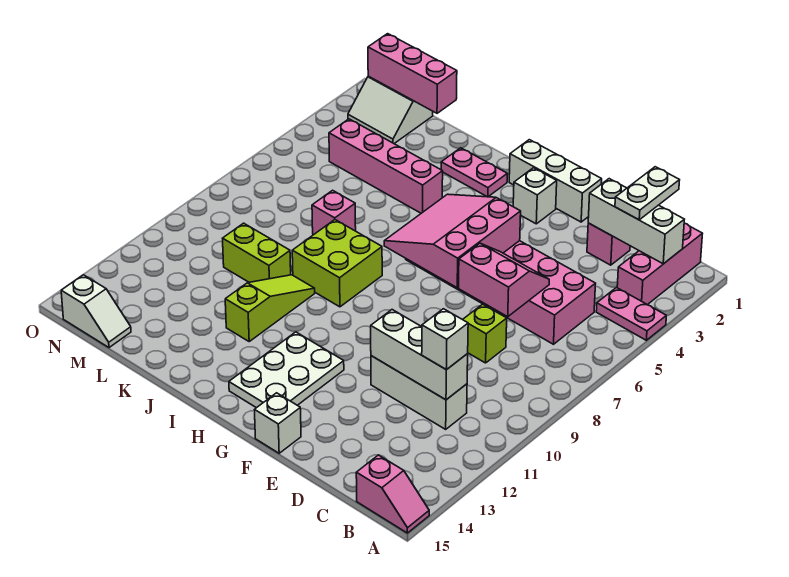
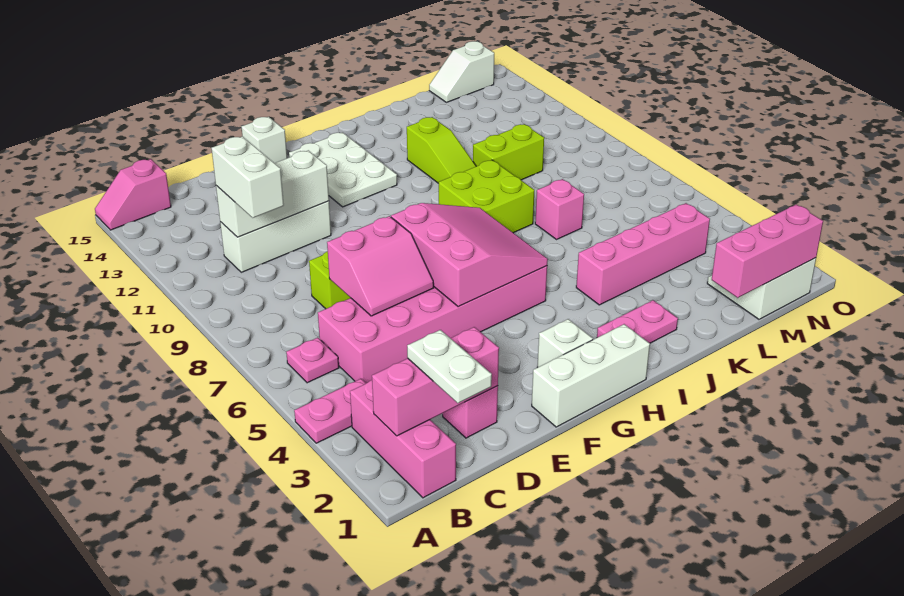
white brick B2:D2 level 2 -> pink brick B2:D2 level 2
none -> pink plate B6 level 1
white brick C11 level 3 -> white brick C10:C11 level 3

